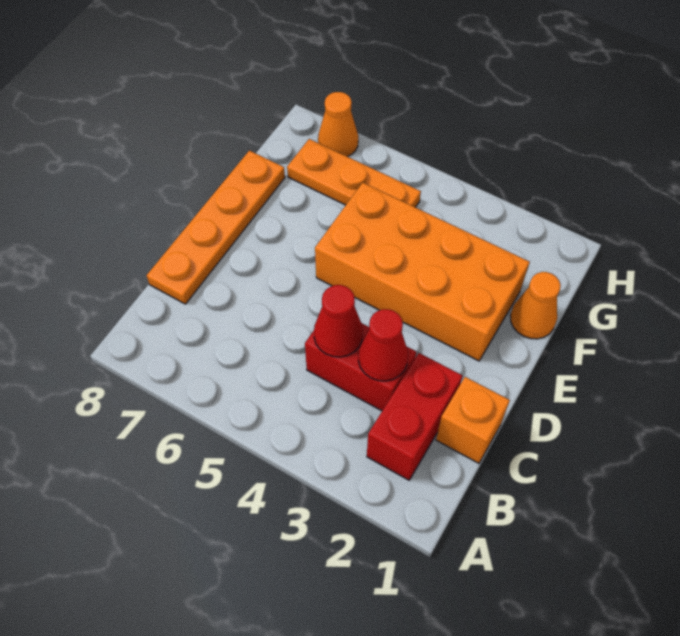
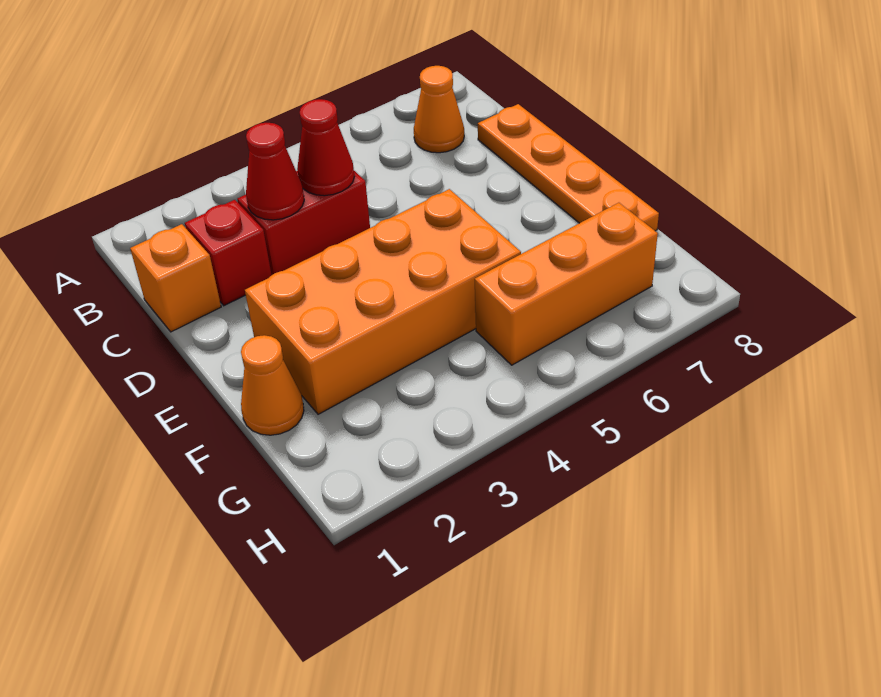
red brick B2:C2 level 1 -> red brick C2 level 1
orange plate G5:G7 level 1 -> orange brick G5:G7 level 1
orange cone H7 level 1 -> orange cone B7 level 1

